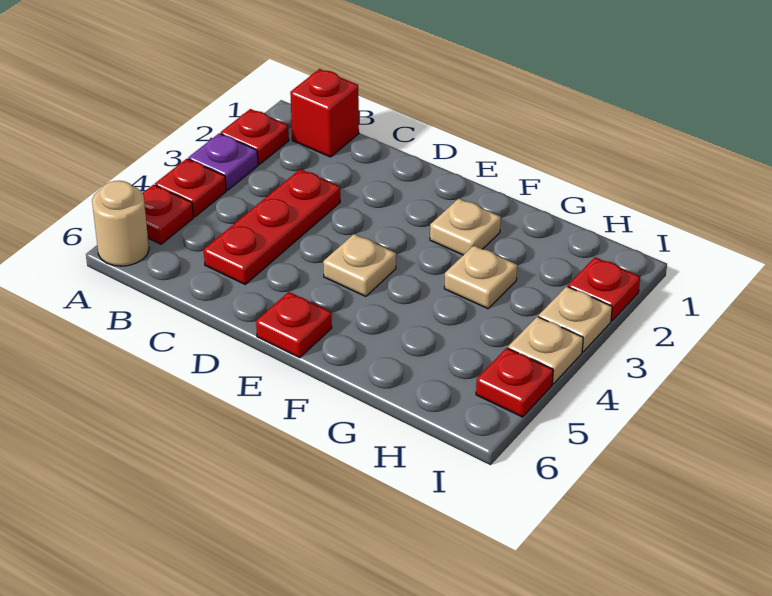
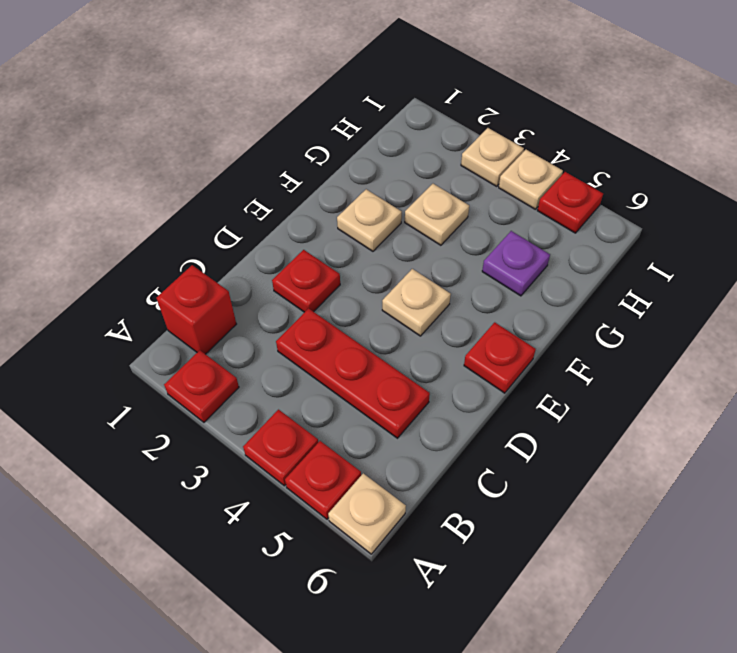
purple plate A3 level 1 -> purple plate G5 level 1
tan round brick A6 level 1 -> tan plate A6 level 1
red plate I2 level 1 -> red plate D2 level 1

